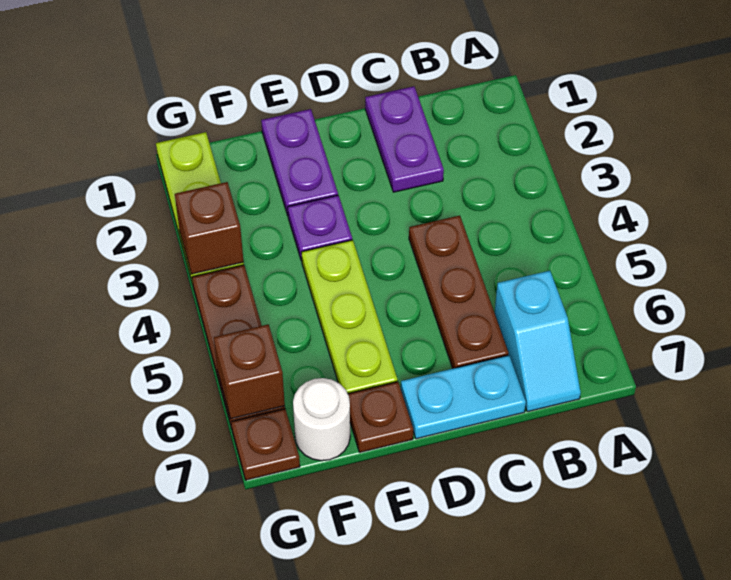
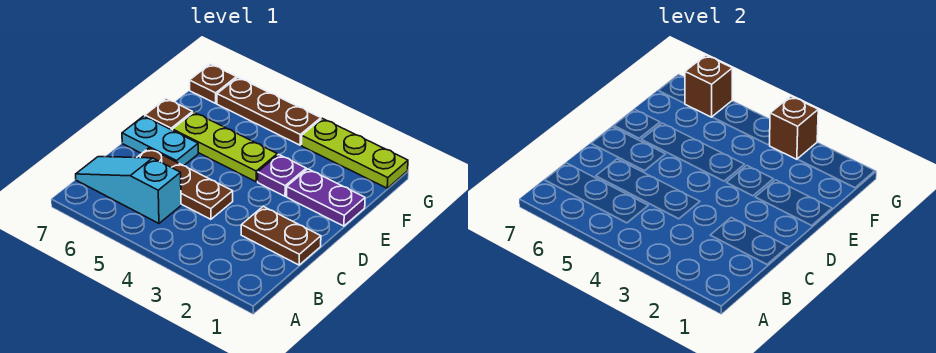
cyan slope B6:B7 level 1 top 6 -> cyan slope B5:B7 level 1 top 5
purple plate C1:C2 level 1 -> brown plate C1:C2 level 1
cyan plate C7:D7 level 1 -> cyan plate D6:D7 level 1
white round brick F7 level 1 -> none

